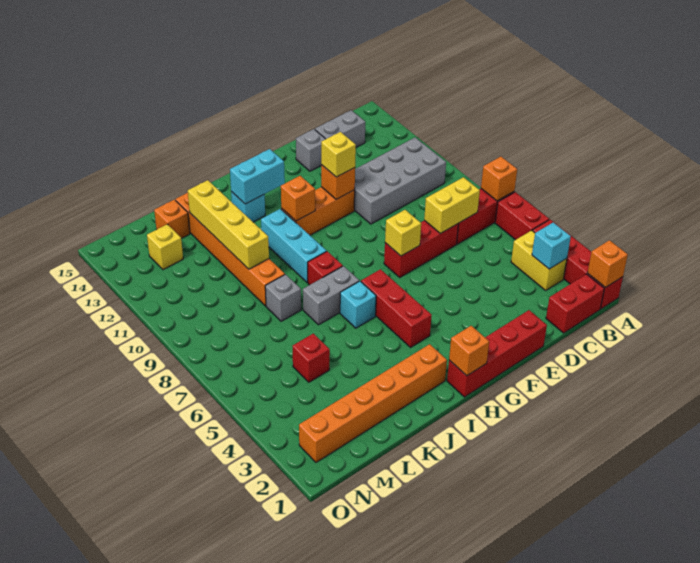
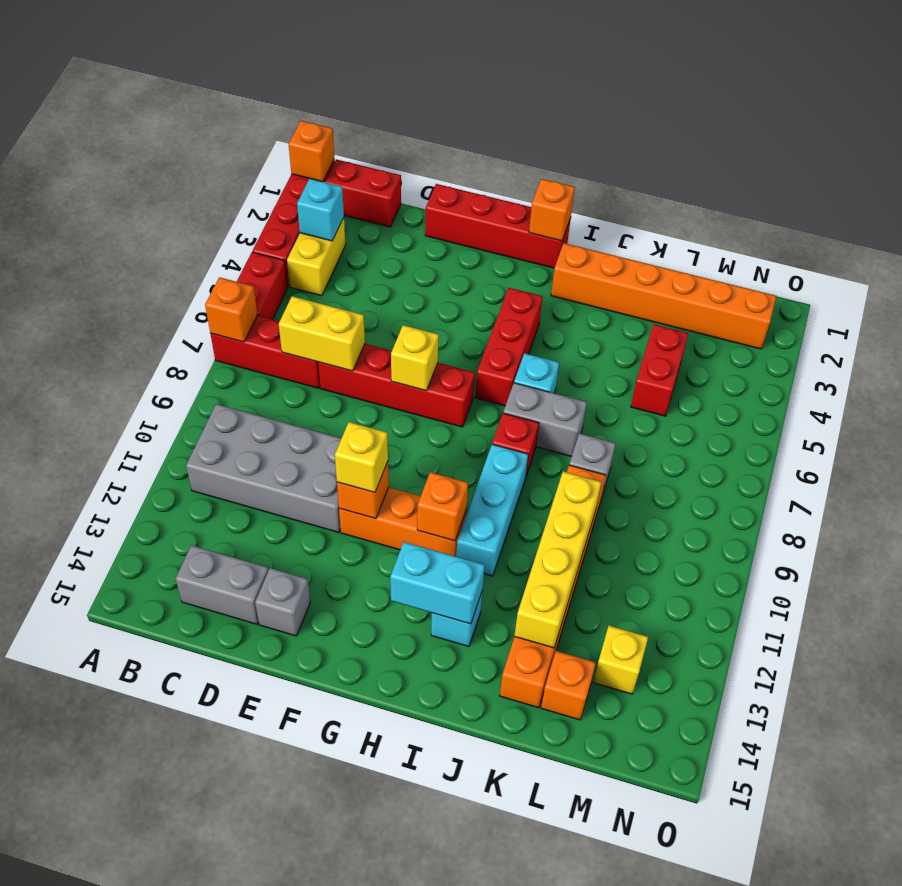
red brick D7:F7 level 1 -> red brick D7:G7 level 1
red brick L5 level 1 -> red brick L4:L5 level 1

